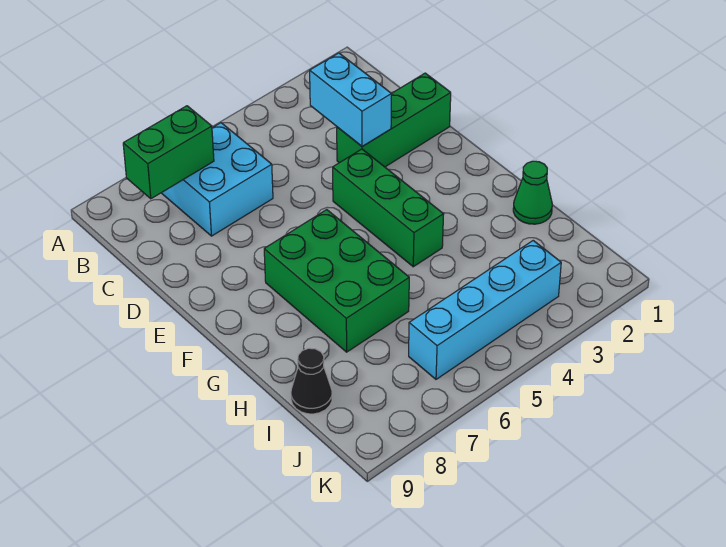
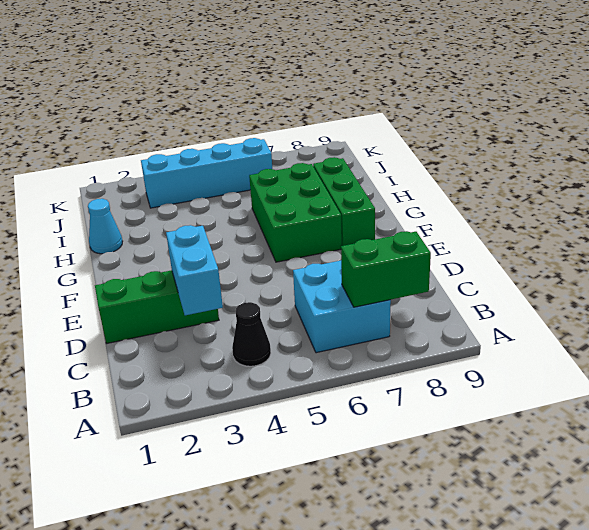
green brick E4:G4 level 1 -> green brick F8:H8 level 1
green cone H1 level 1 -> cyan cone H1 level 1
black cone I9 level 1 -> black cone B4 level 1

